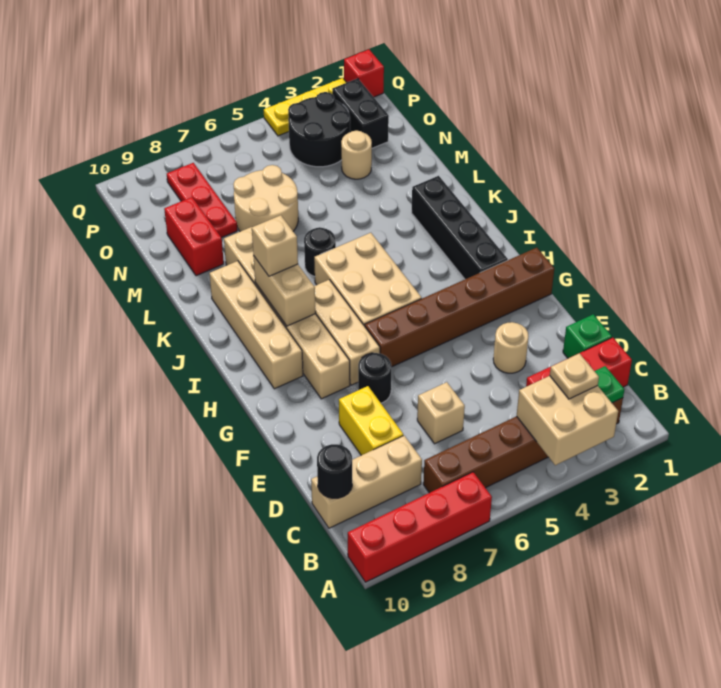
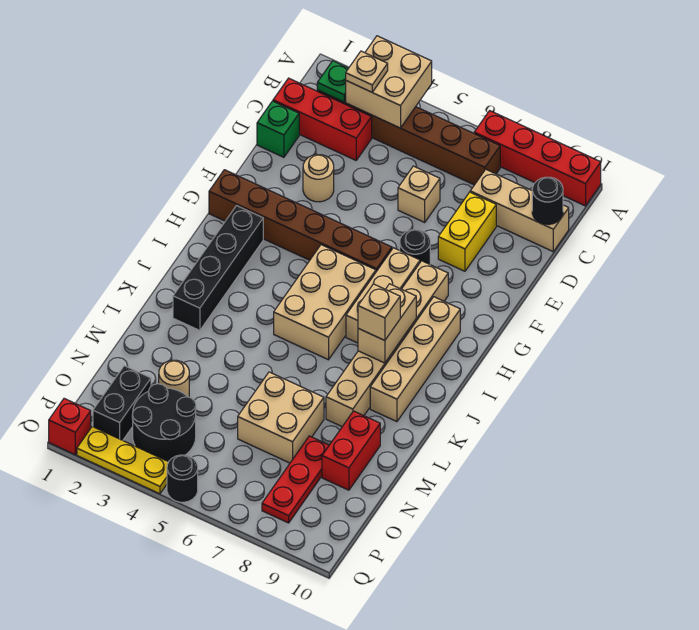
black round brick K6 level 1 -> black round brick Q5 level 1
tan round brick M6:N7 level 1 -> tan brick M6:N7 level 1

